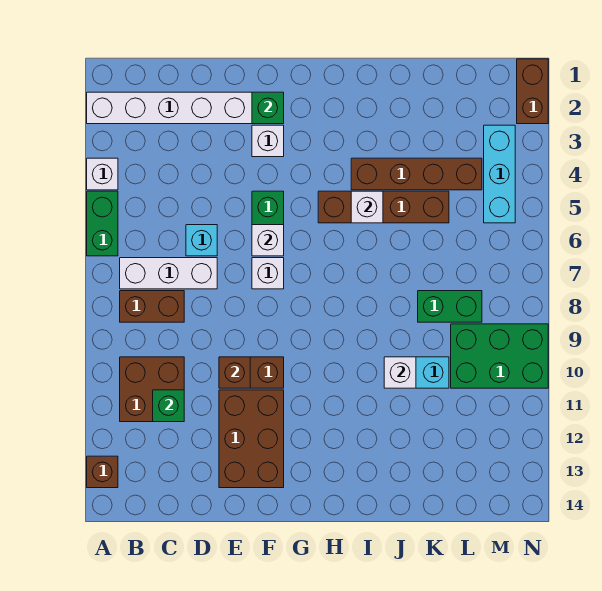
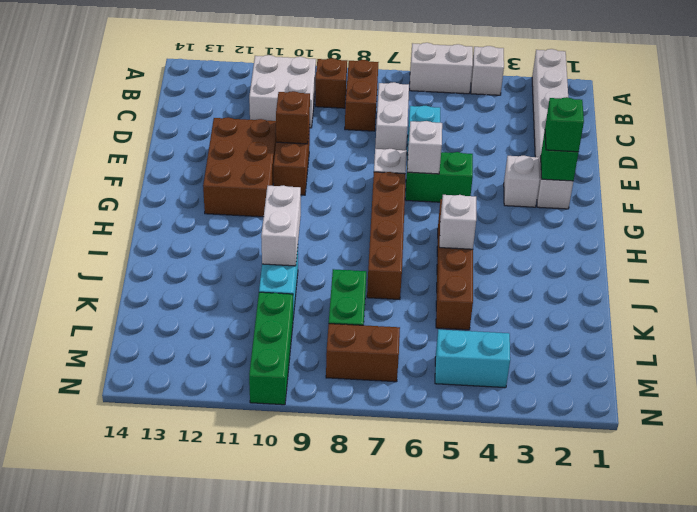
green brick A5:A6 level 1 -> white brick A5:A6 level 1
brown brick A13 level 1 -> brown brick B9 level 1
white brick B7:D7 level 1 -> white brick C7:D7 level 1
brown brick B10:C11 level 1 -> white brick B10:C11 level 1
green brick C11 level 2 -> green brick F2 level 3
brown brick E11:F13 level 1 -> brown brick E11:G12 level 1
brown brick I4:L4 level 1 -> brown brick G7:J7 level 1
white brick J10 level 2 -> white brick I10:J10 level 2
green brick L9:N10 level 1 -> green brick L10:N10 level 1
cyan brick M3:M5 level 1 -> cyan brick M4:M5 level 1
brown brick N1:N2 level 1 -> brown brick M7:M8 level 1

